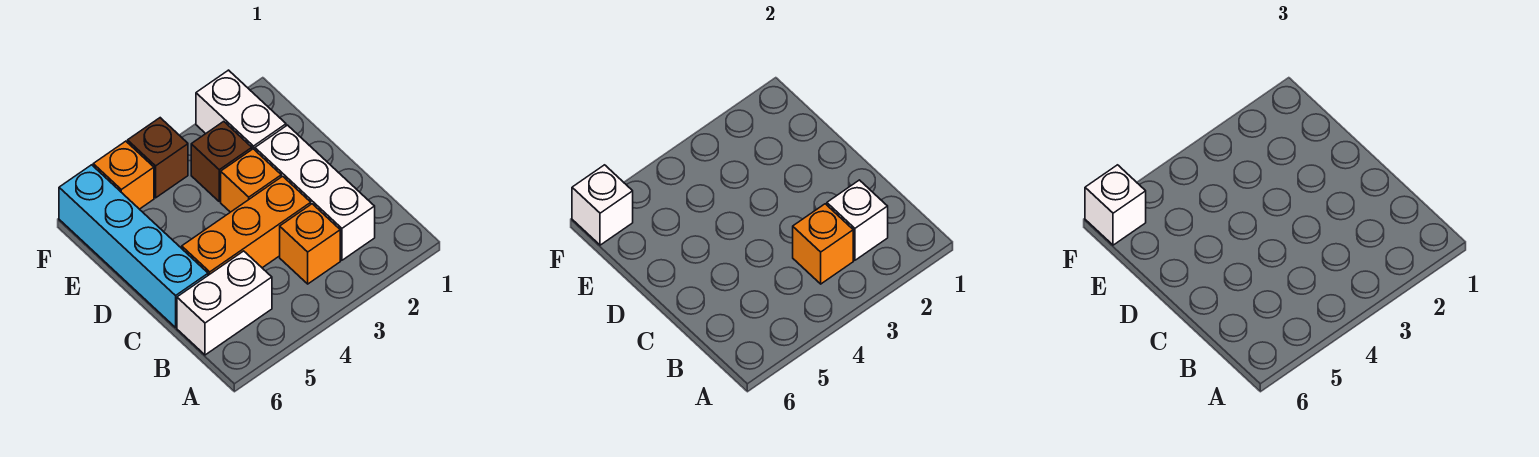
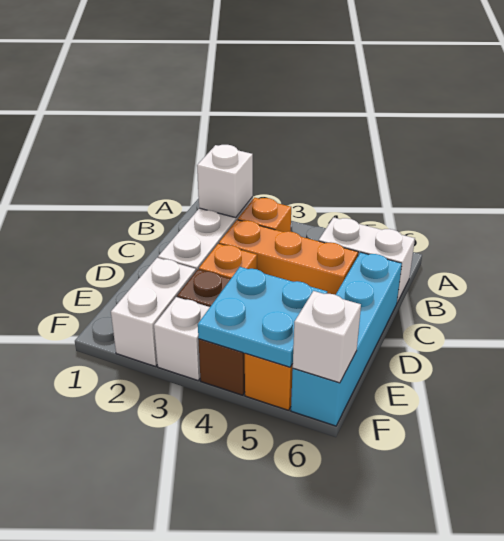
orange brick B3 level 2 -> none
none -> cyan plate E4:F5 level 2
white brick F6 level 3 -> white brick F3 level 1

